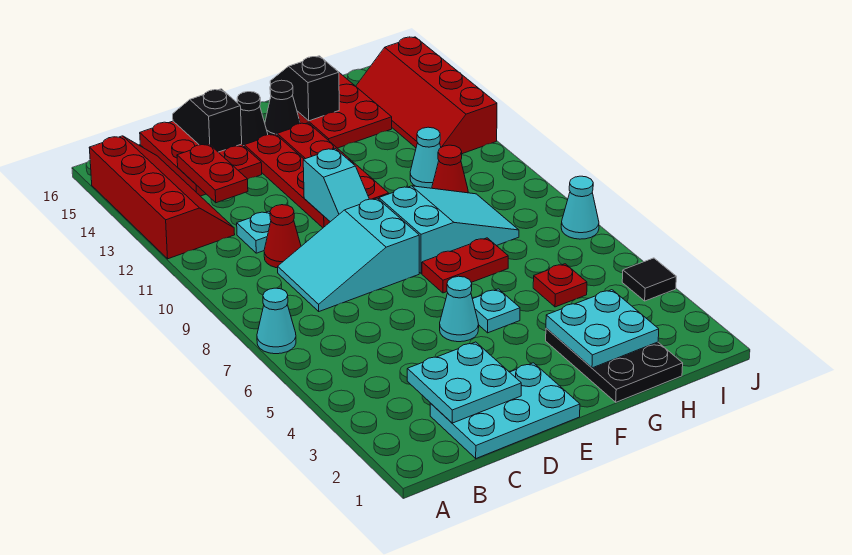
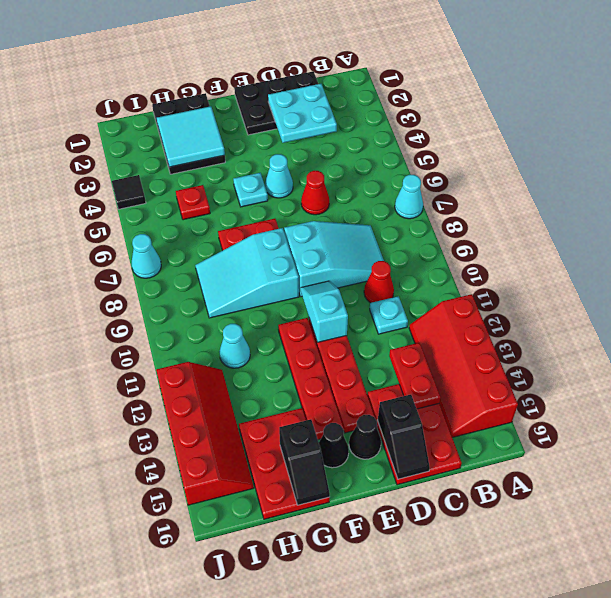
cyan plate C1:E2 level 1 -> black plate C1:E2 level 1
cyan plate G2:H3 level 2 -> cyan tile G2:H3 level 2
red cone H10 level 1 -> red cone D6 level 1

